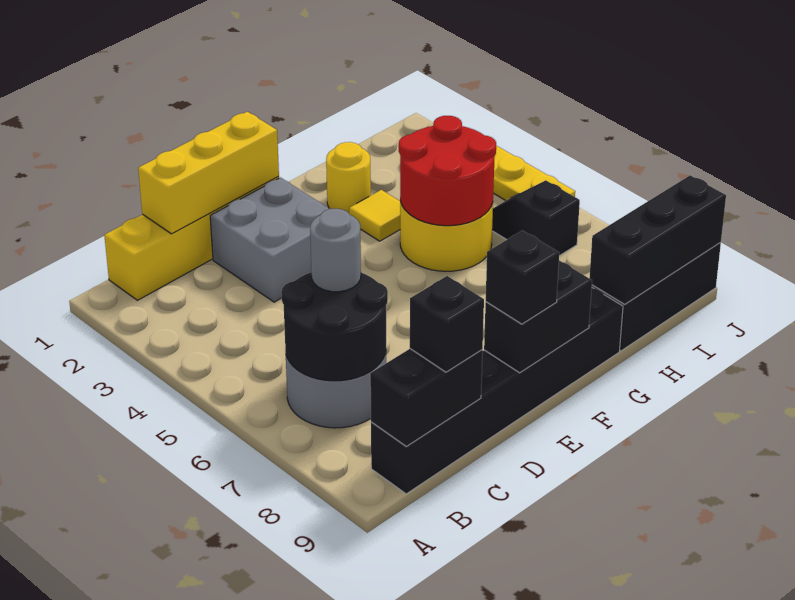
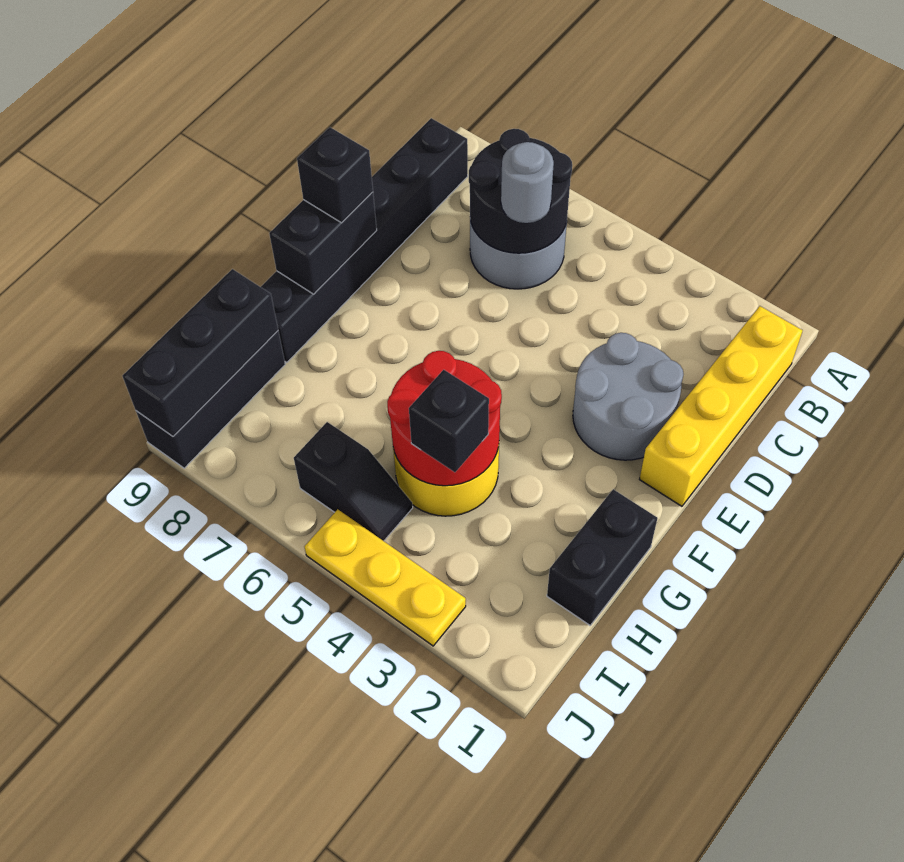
black brick B9:C9 level 2 -> black brick G1:H1 level 1
yellow brick C1:E1 level 2 -> none
black brick C9 level 3 -> black brick H4 level 3
grey brick D2:E3 level 1 -> grey round brick D2:E3 level 1
yellow round brick G2 level 1 -> none
yellow tile G3 level 1 -> none

